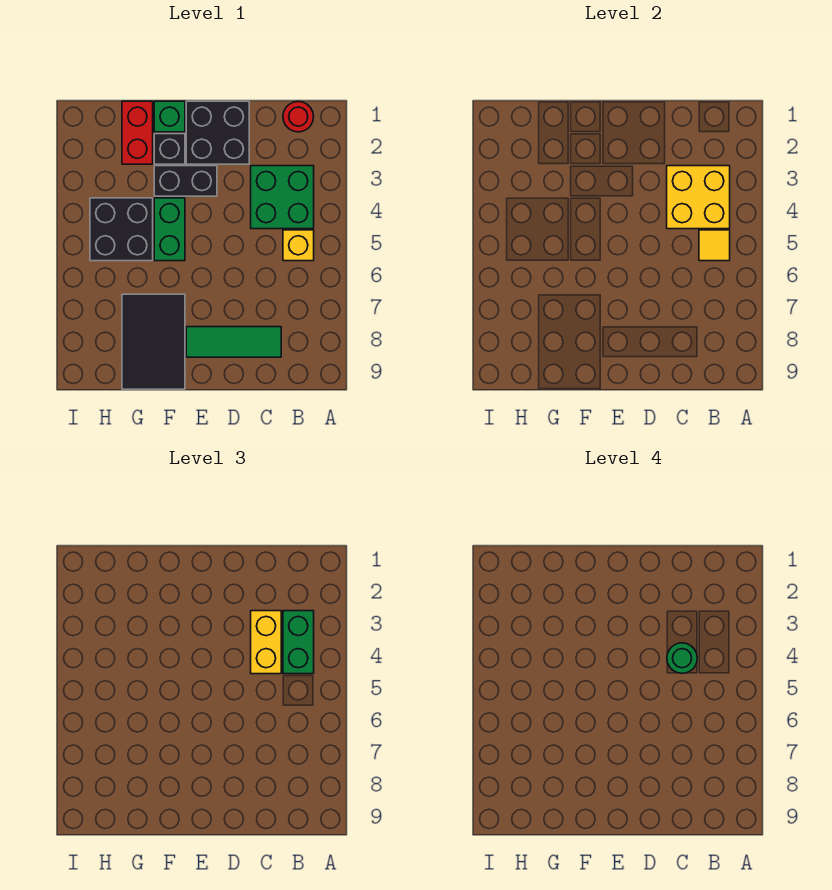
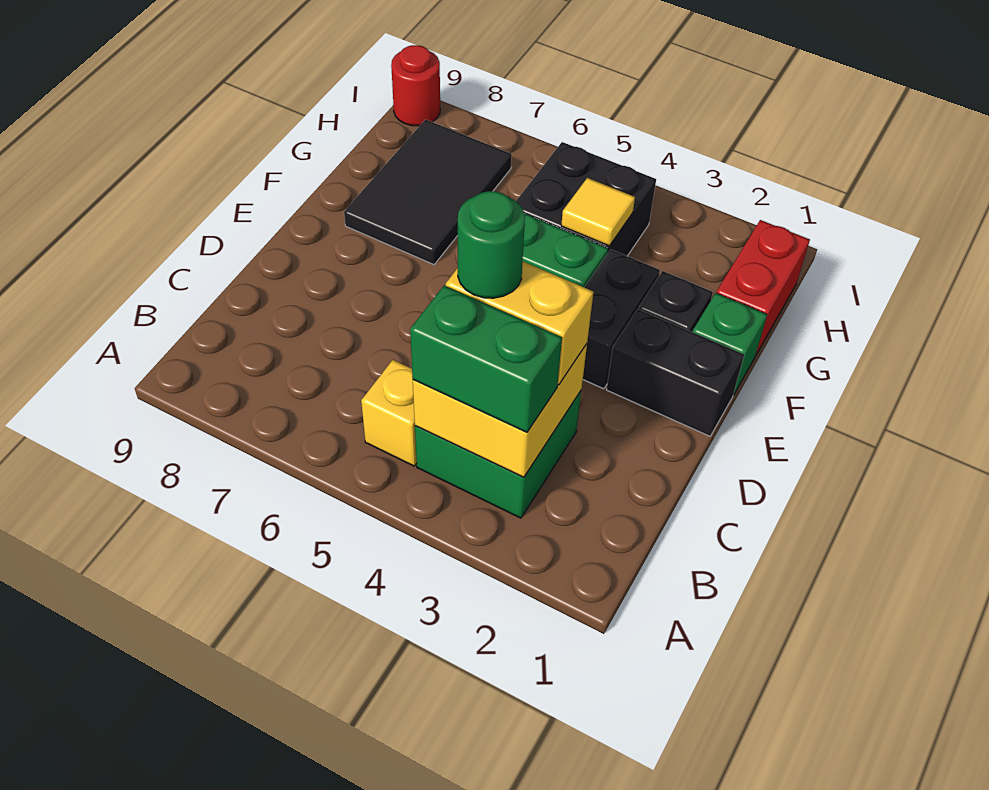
red round brick B1 level 1 -> red round brick I9 level 1
yellow tile B5 level 2 -> yellow tile G4 level 2
green tile C8:E8 level 1 -> none
black brick D1:E2 level 1 -> black brick E1:E2 level 1
black tile F7:G9 level 1 -> black tile F7:H8 level 1
red brick G1:G2 level 1 -> red brick G1:H1 level 1

